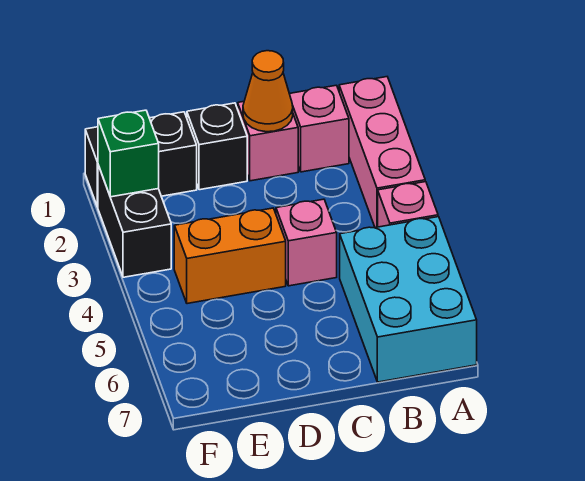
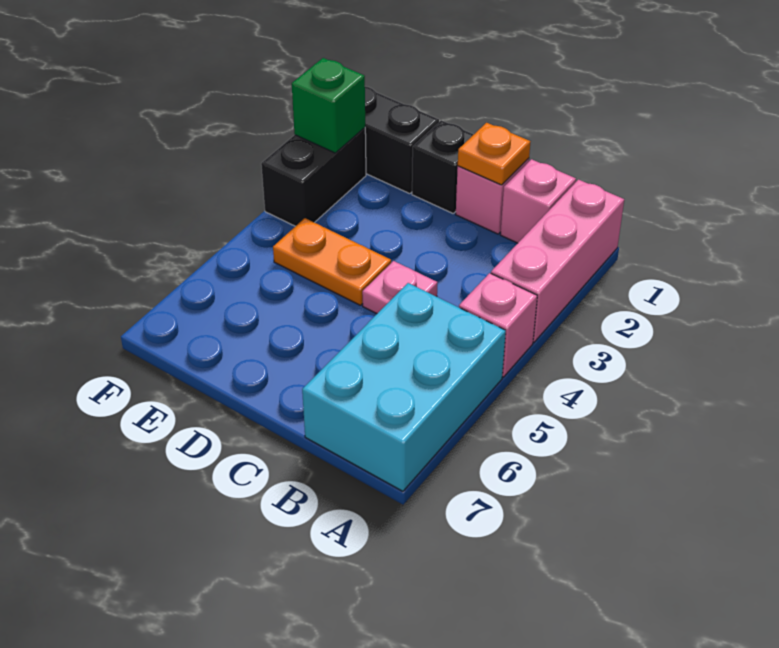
orange cone C1 level 2 -> orange plate C1 level 2
pink brick C4 level 1 -> pink plate C4 level 1
orange brick D4:E4 level 1 -> orange plate D4:E4 level 1

